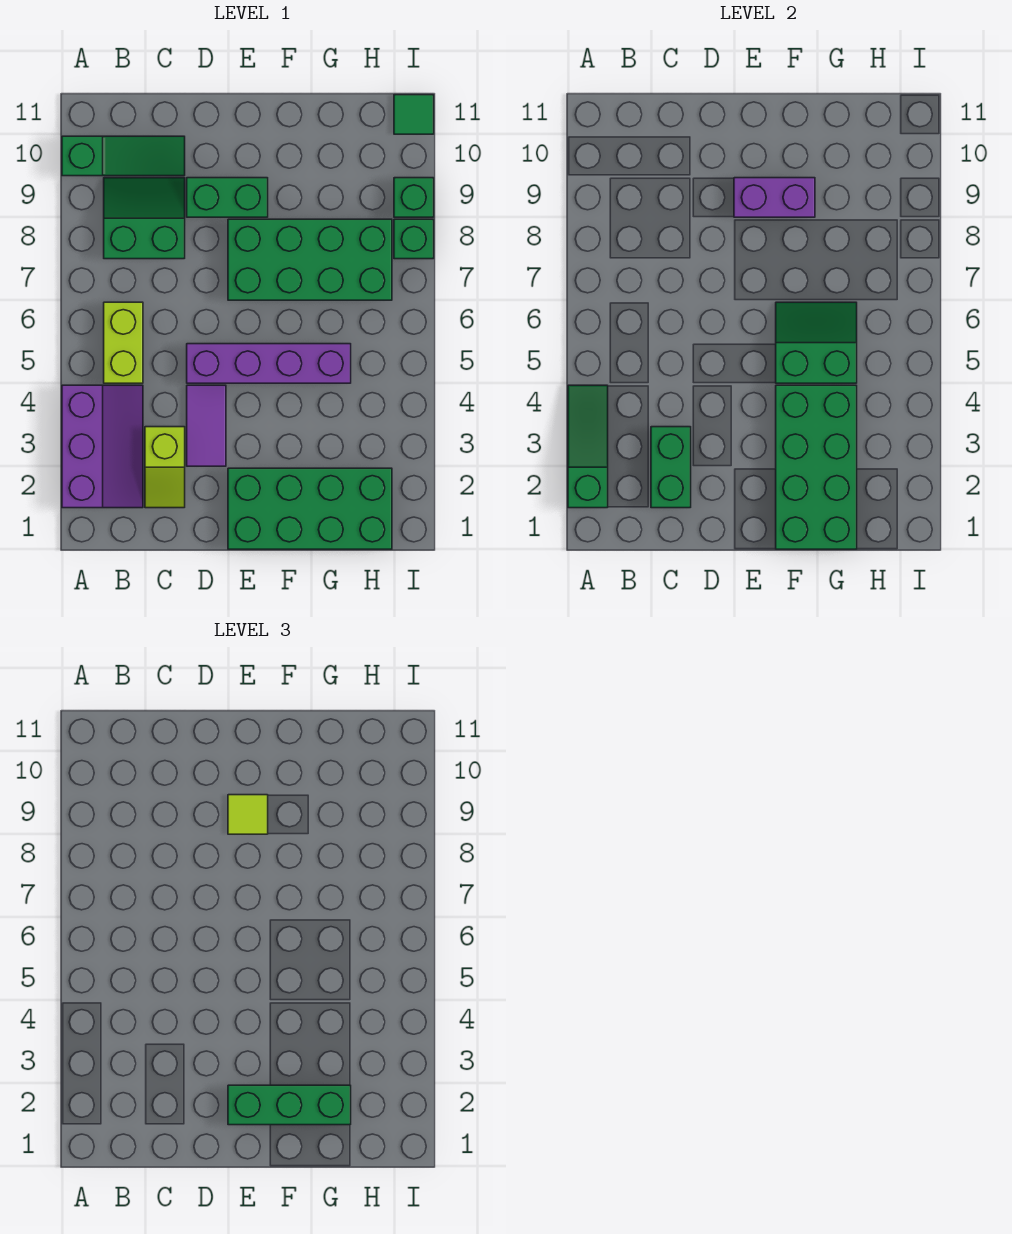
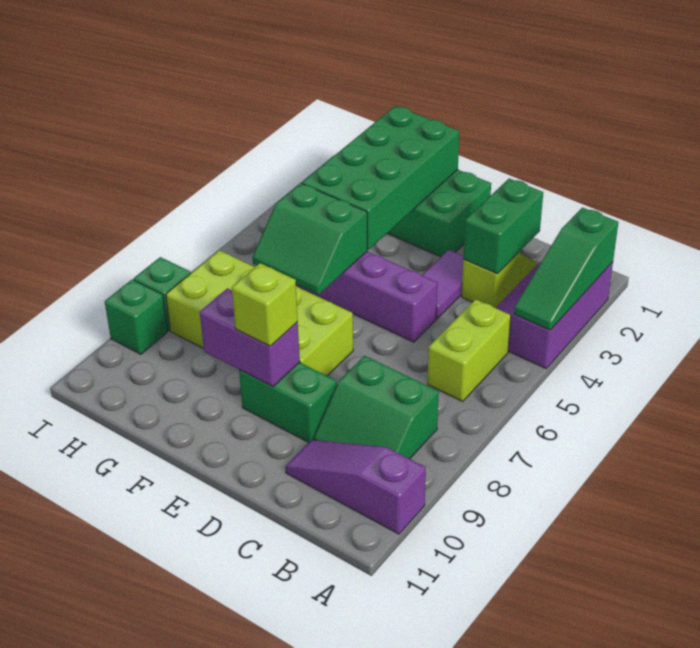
green slope A10:C10 level 1 top A -> purple slope A10:C10 level 1 top A
green brick E2:G2 level 3 -> none
green brick E7:H8 level 1 -> lime brick E7:H8 level 1
lime tile E9 level 3 -> lime brick E9 level 3
green tile I11 level 1 -> none

